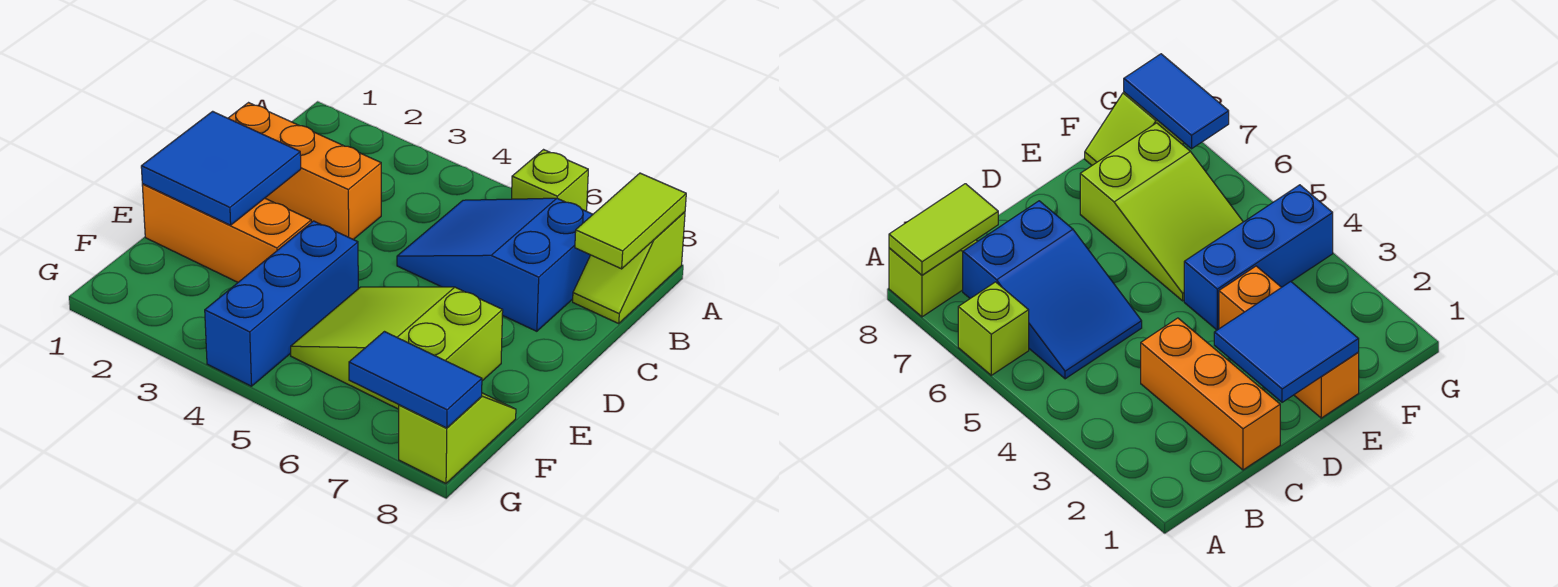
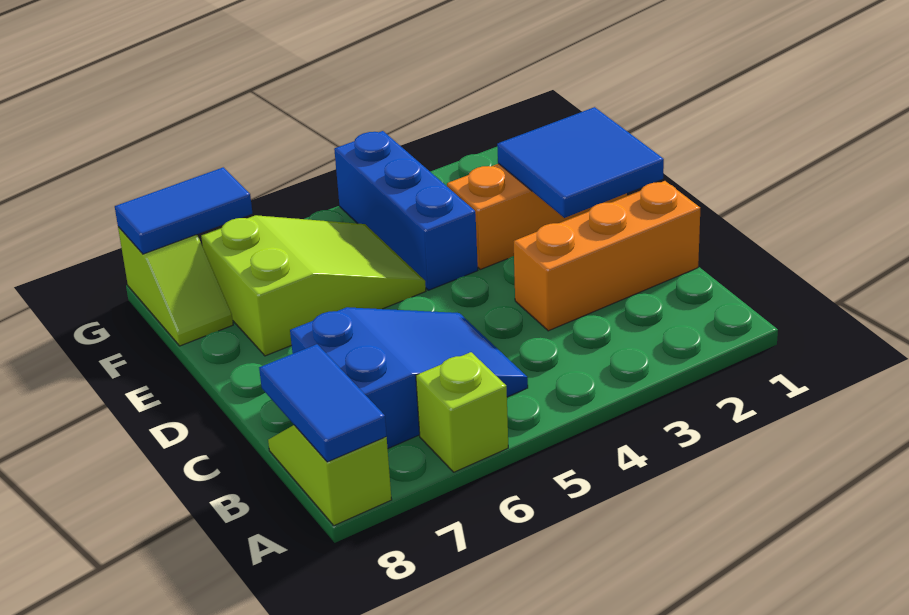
lime tile A8:B8 level 2 -> blue tile A8:B8 level 2

